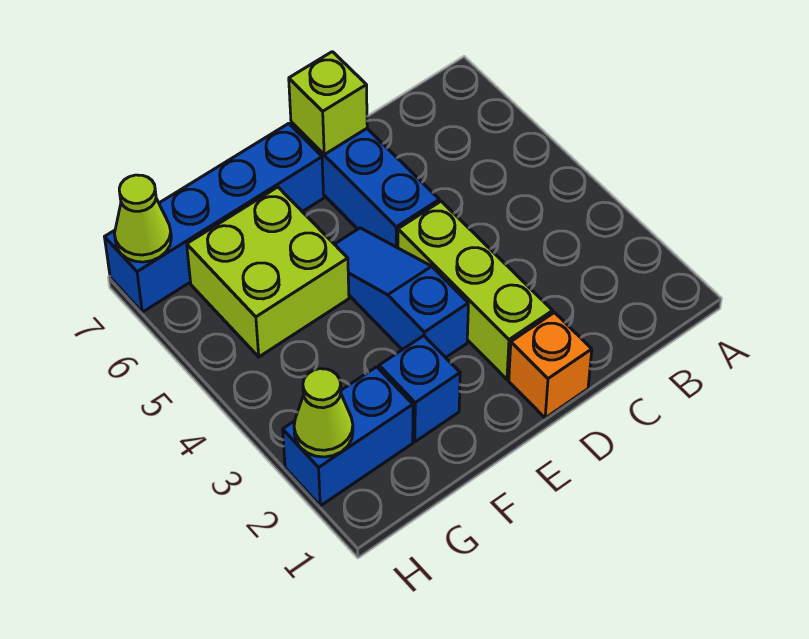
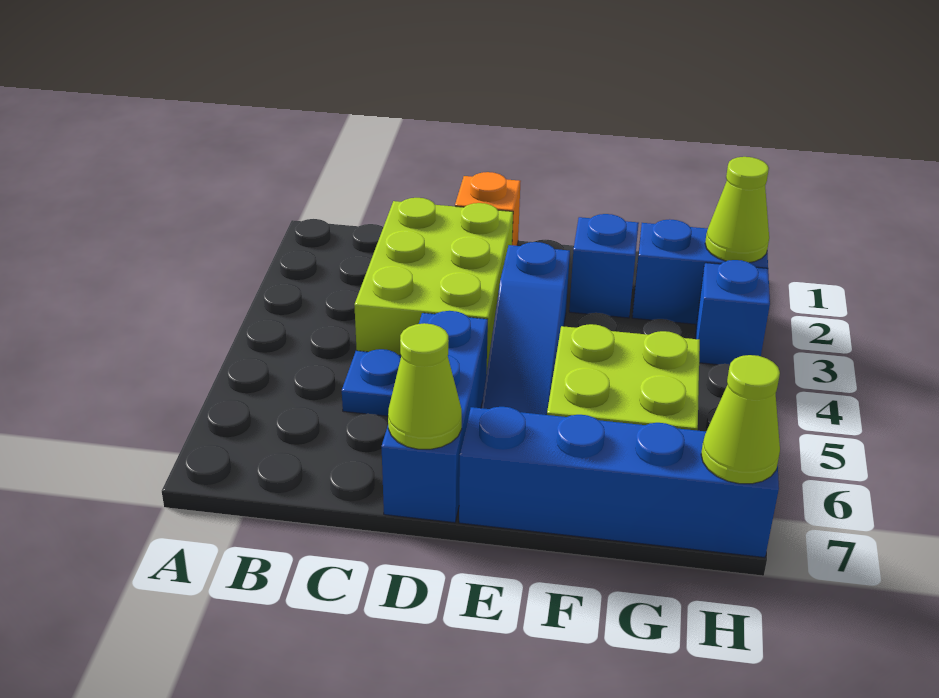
none -> blue plate C5 level 1
lime brick D2:D4 level 1 -> lime brick C2:D4 level 1
lime brick D7 level 2 -> lime cone D7 level 2
none -> blue brick H3 level 1

